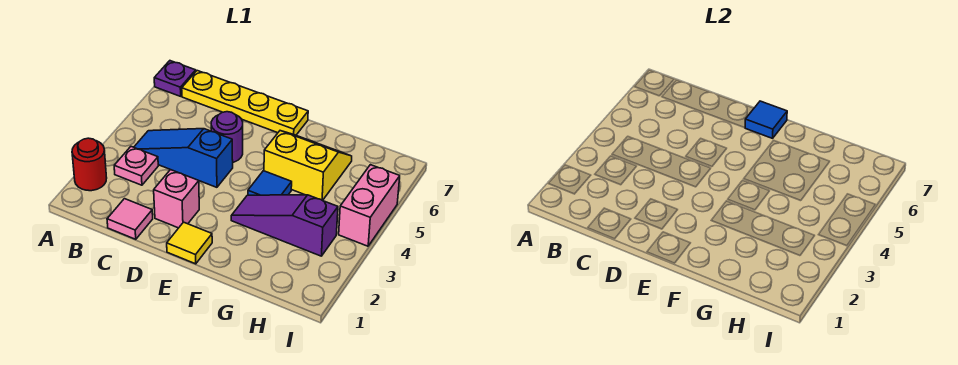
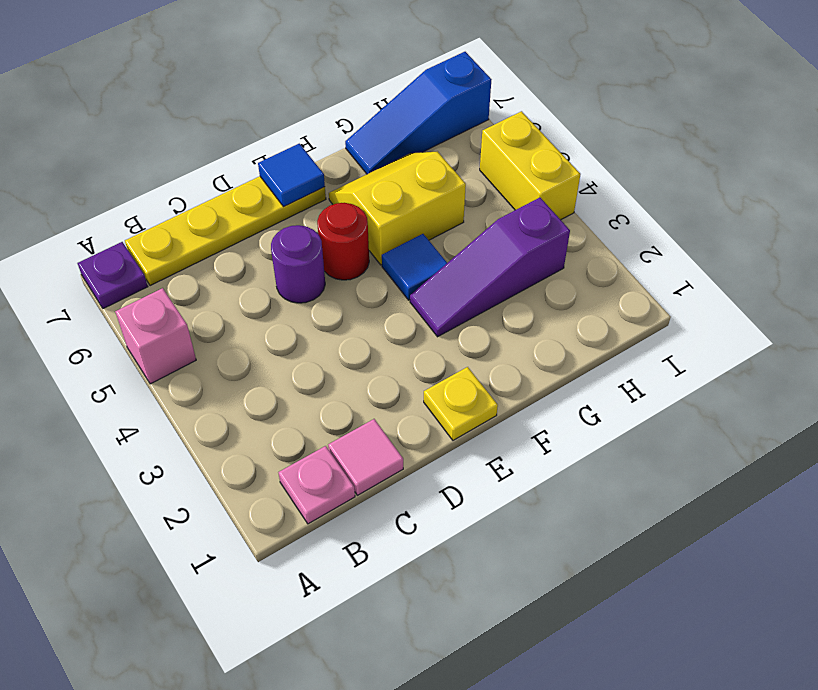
red round brick A2 level 1 -> red round brick E5 level 1
pink plate B3 level 1 -> pink plate B1 level 1
blue slope B4:D4 level 1 top D -> blue slope G7:I7 level 1 top I
pink brick D2 level 1 -> pink brick A5 level 1
yellow tile E1 level 1 -> yellow plate E1 level 1
pink brick I4:I5 level 1 -> yellow brick I4:I5 level 1

